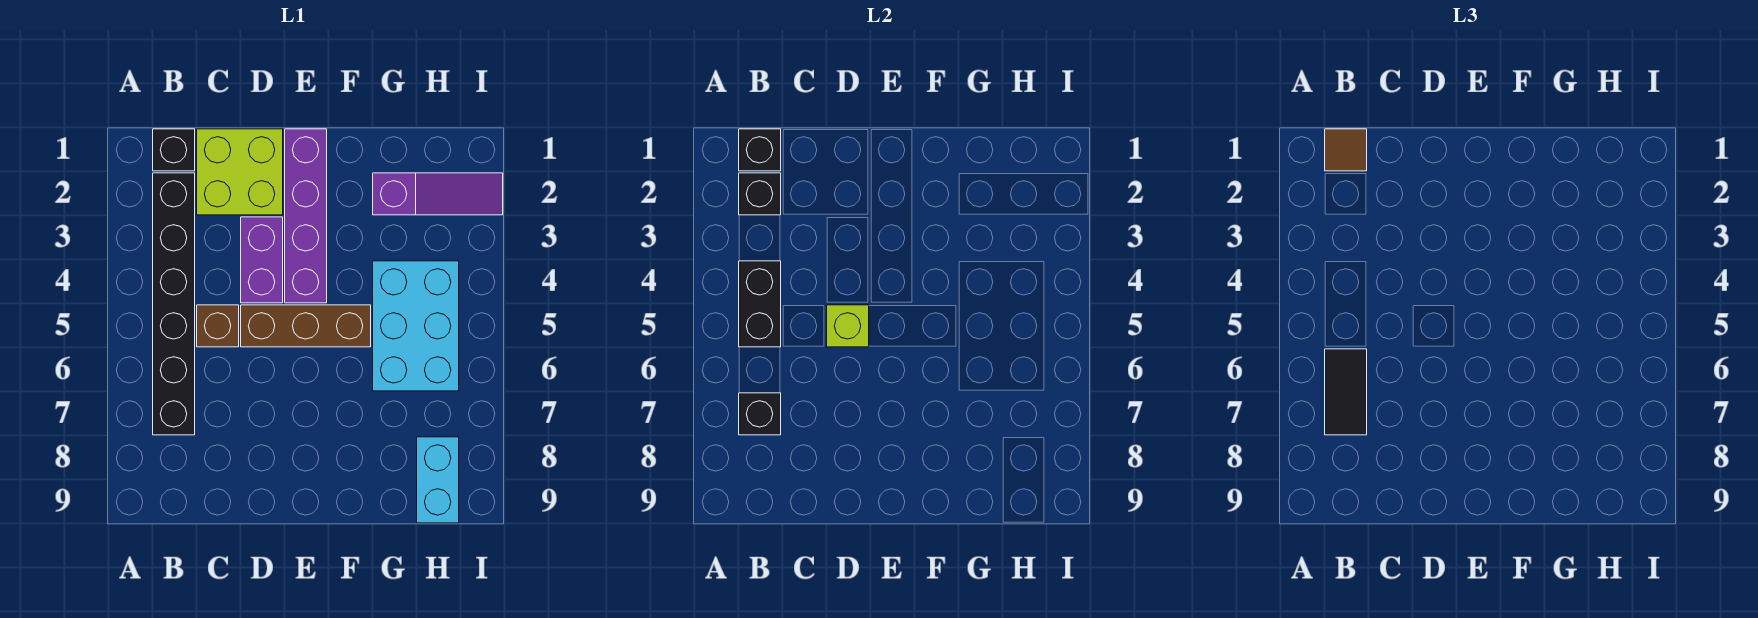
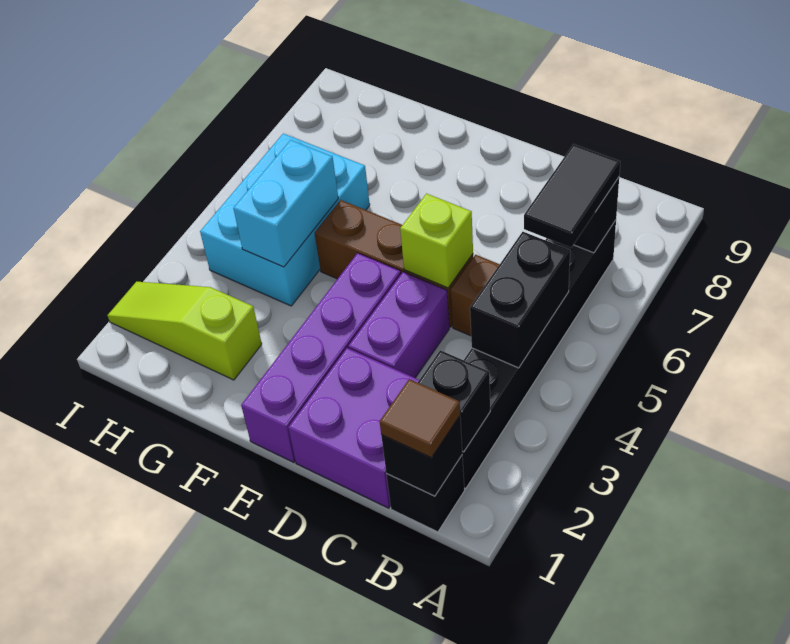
lime brick C1:D2 level 1 -> purple brick C1:D2 level 1
purple slope G2:I2 level 1 top G -> lime slope G2:I2 level 1 top G
cyan brick H8:H9 level 1 -> cyan brick G4:G5 level 2

